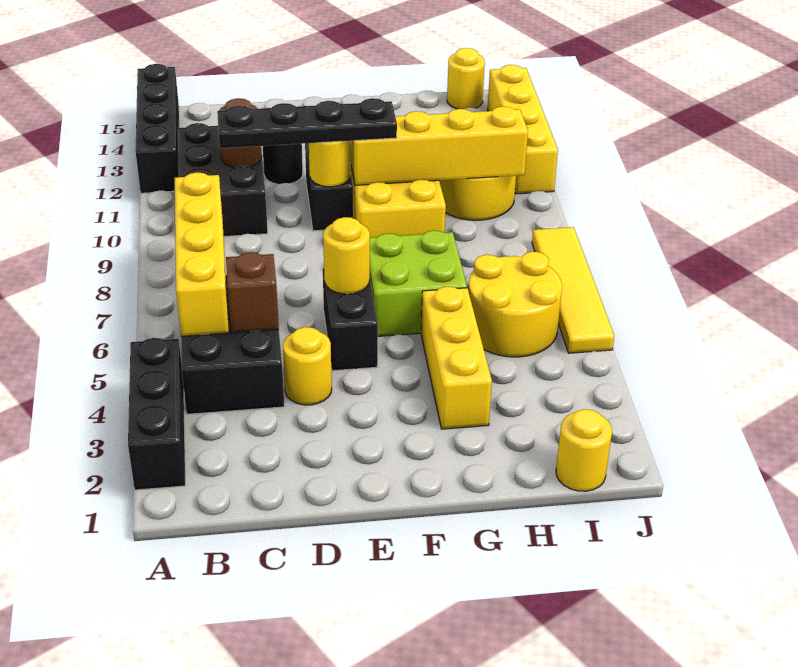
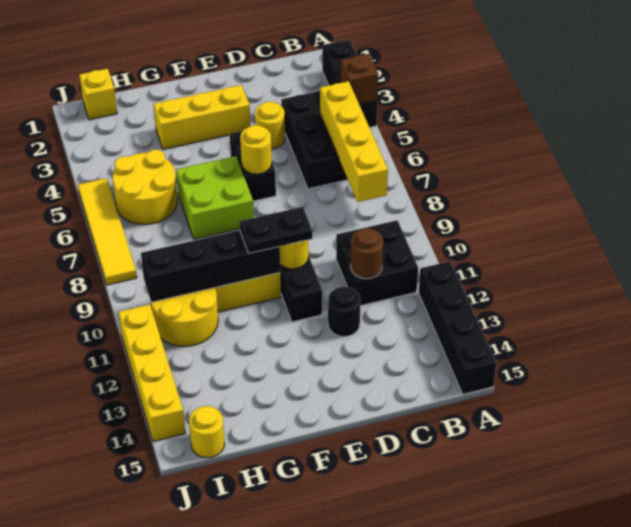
black brick B10:C12 level 1 -> black brick B10:C11 level 1
brown brick C5 level 2 -> brown brick A4 level 2
black plate C10:F10 level 3 -> black plate E10:F10 level 3
yellow brick F10:I10 level 2 -> black brick F10:I10 level 2
yellow brick G3:G5 level 1 -> yellow brick E3:G3 level 1
yellow round brick I1 level 1 -> yellow brick I1 level 1

